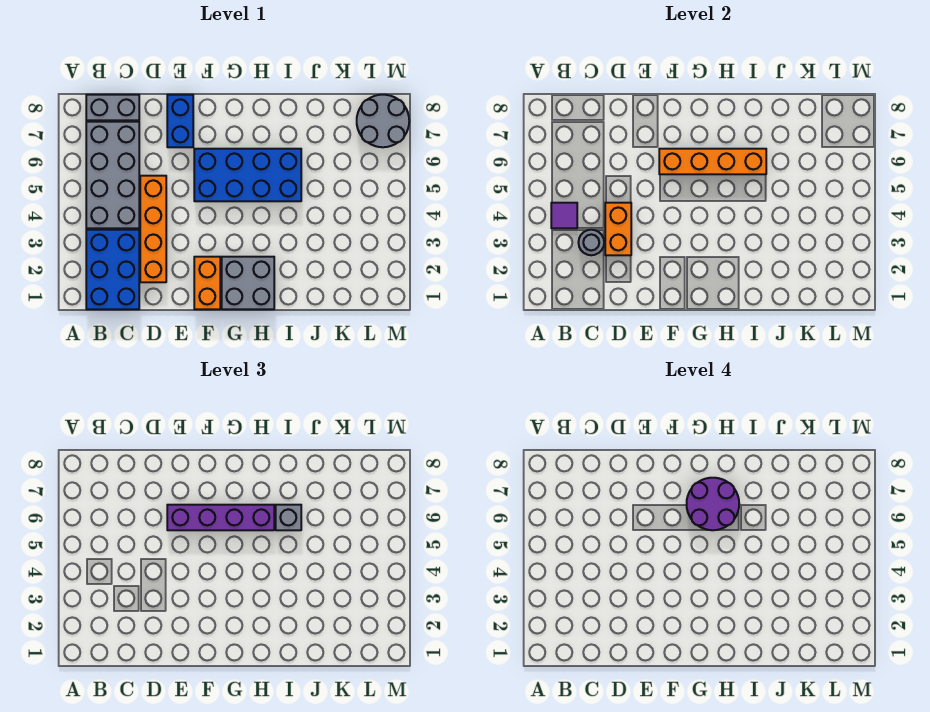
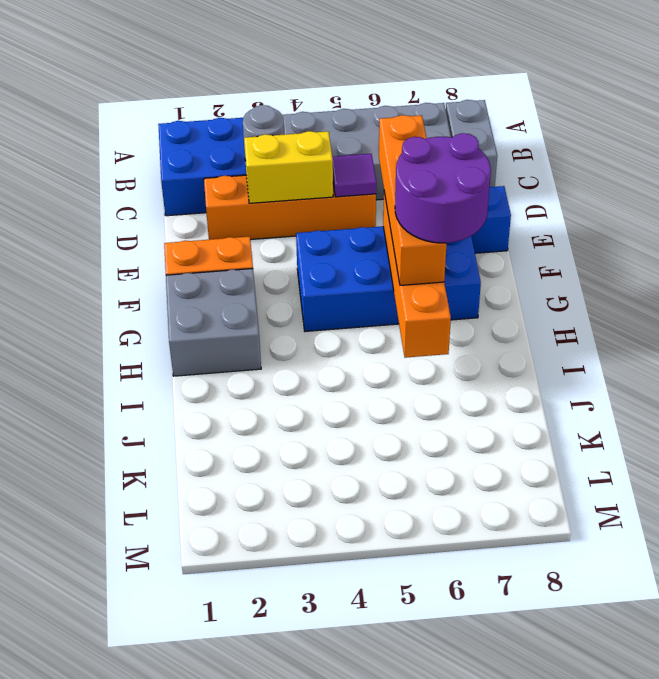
purple tile B4 level 2 -> purple tile D5 level 2
orange brick D3:D4 level 2 -> yellow brick D3:D4 level 2
purple brick E6:H6 level 3 -> orange brick E6:H6 level 3
blue brick F5:I6 level 1 -> blue brick F4:G7 level 1
grey brick I6 level 3 -> none
grey round brick L7:M8 level 1 -> none

